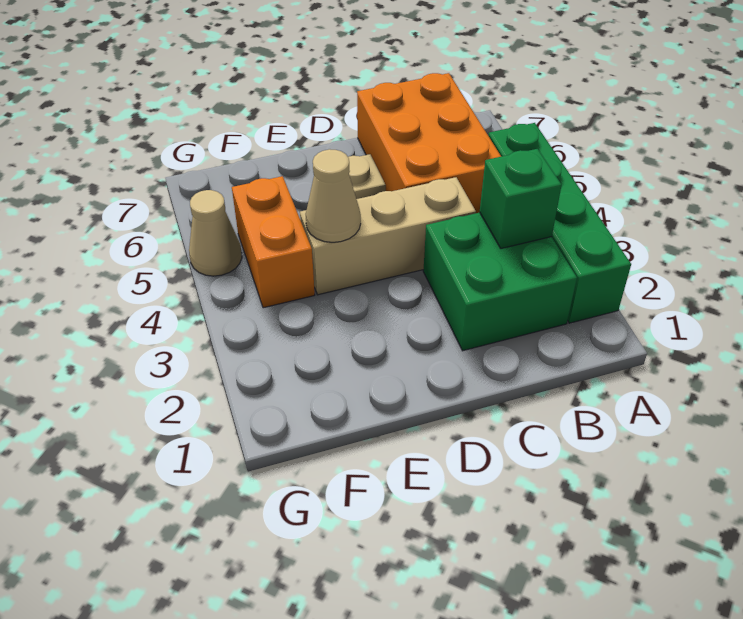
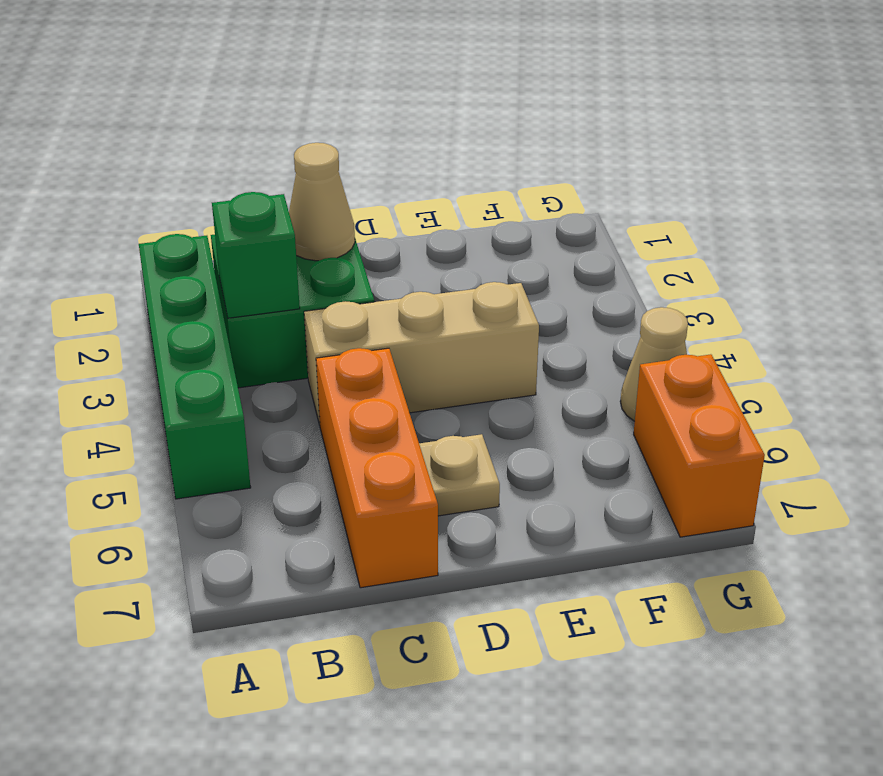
orange brick B5:C7 level 1 -> orange brick C5:C7 level 1
tan cone E4 level 2 -> tan cone C2 level 2
orange brick F4:F5 level 1 -> orange brick G6:G7 level 1

